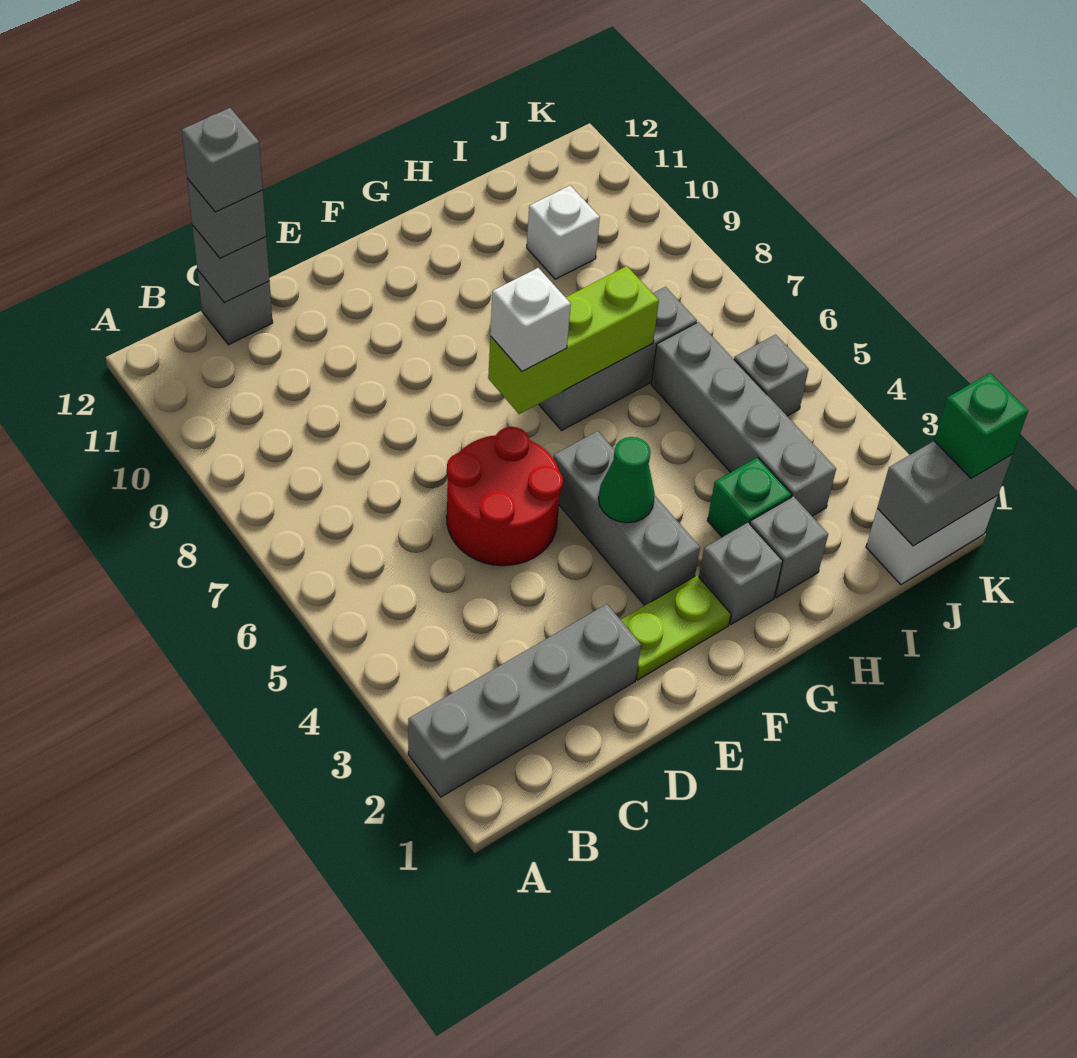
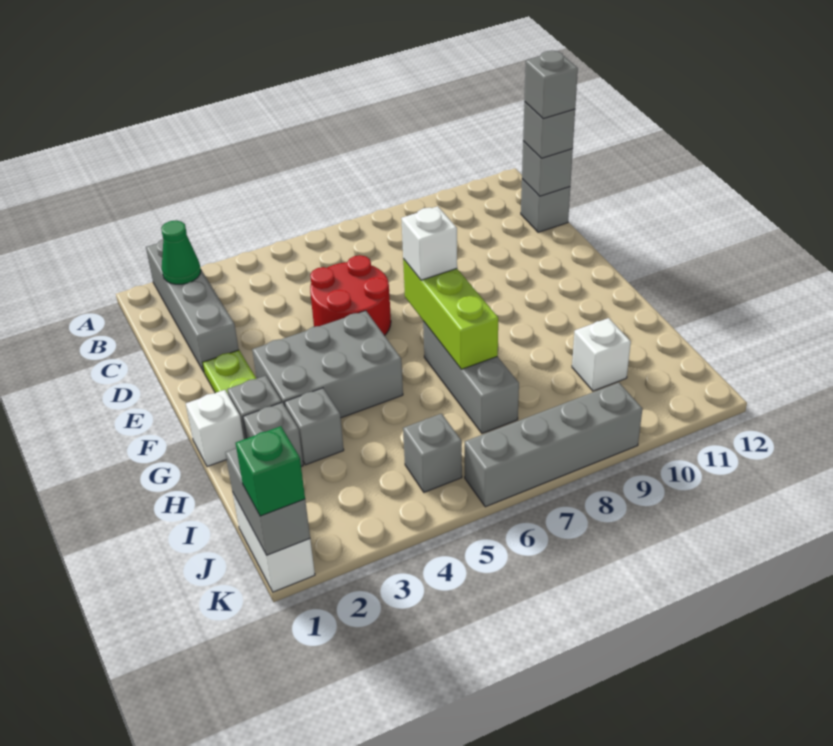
grey brick F3:F5 level 1 -> grey brick F3:G5 level 1
green cone F4 level 2 -> green cone B2 level 2
none -> white brick G1 level 1
green brick H3 level 1 -> grey brick H3 level 1
grey brick I3:I6 level 1 -> grey brick K6:K9 level 1

